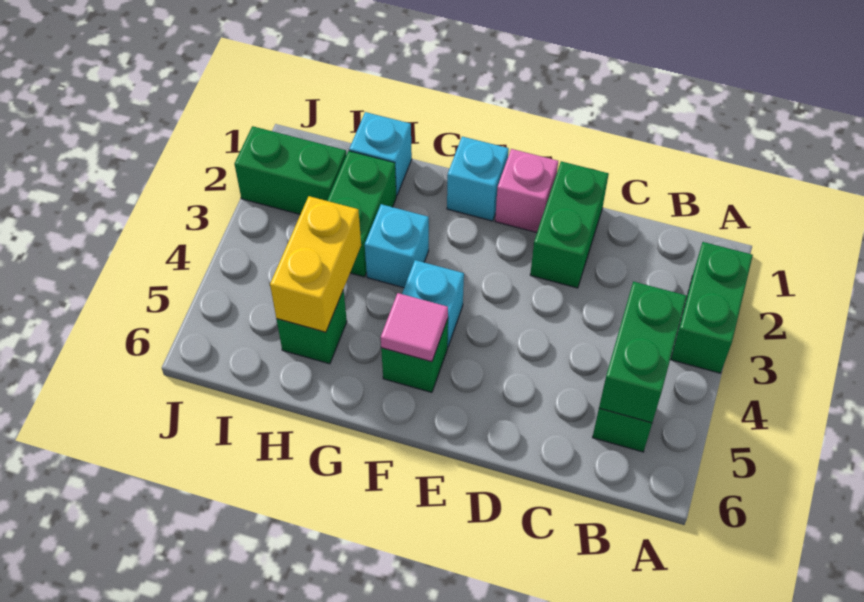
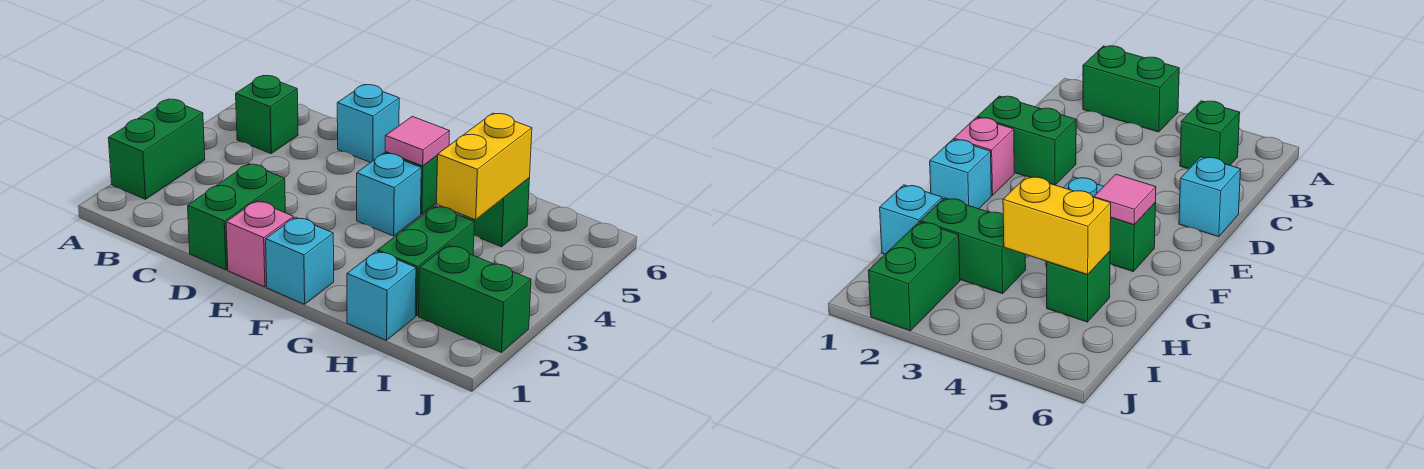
green brick B4:B5 level 2 -> none
cyan brick G3 level 1 -> cyan brick D6 level 1

